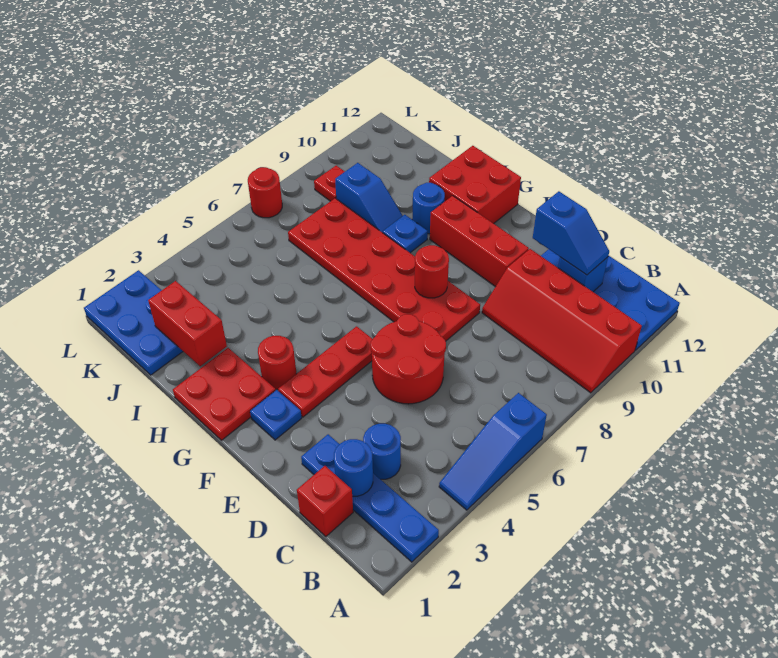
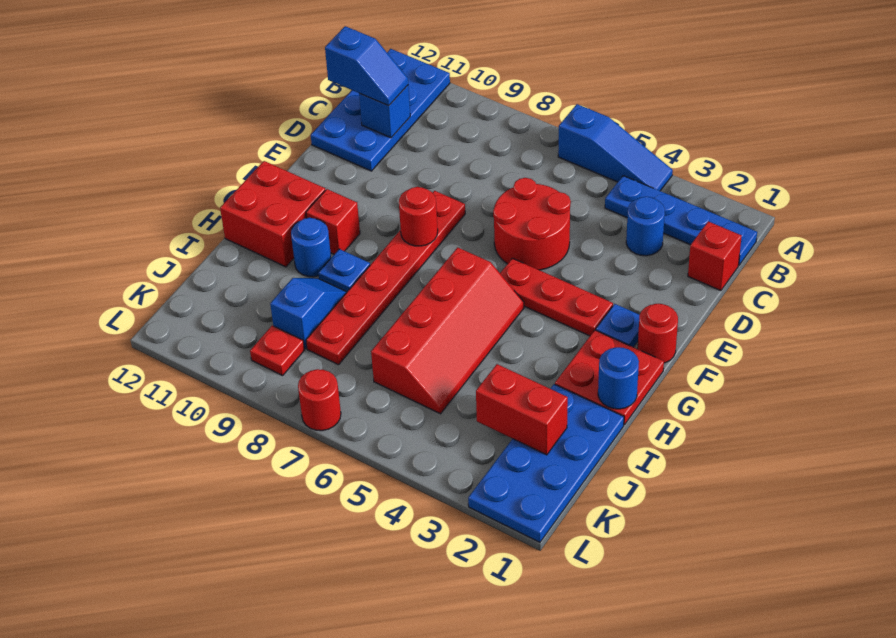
blue plate A2:D2 level 1 -> blue plate B1:B4 level 1
red slope A9:D10 level 1 top 10 -> red slope G5:J6 level 1 top 6
blue round brick C2 level 2 -> blue round brick H1 level 2
blue slope C11:D11 level 3 top D -> blue slope C11:C12 level 3 top 12
red plate E7:J8 level 1 -> red plate E8:J8 level 1
red brick E10:G10 level 1 -> red brick G10 level 1
red round brick G3 level 1 -> red round brick F1 level 1
red brick I2:J2 level 2 -> red brick J2:J3 level 2
blue plate J1:L2 level 1 -> blue plate I1:L2 level 1

